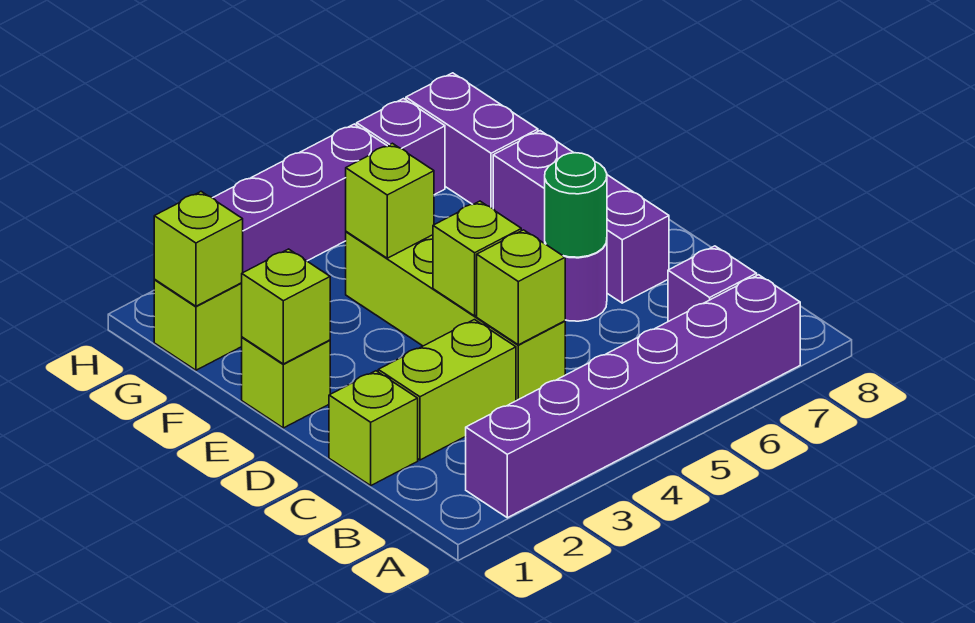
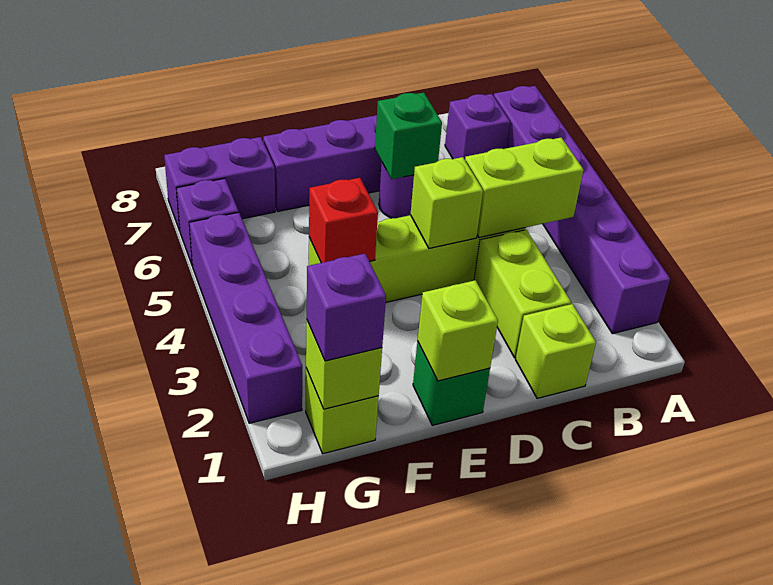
lime brick C4 level 2 -> lime brick B4:C4 level 2
green round brick D6 level 2 -> green brick D6 level 2
lime brick E1 level 1 -> green brick E1 level 1
lime brick F4 level 2 -> red brick F4 level 2
none -> purple brick G1 level 3

